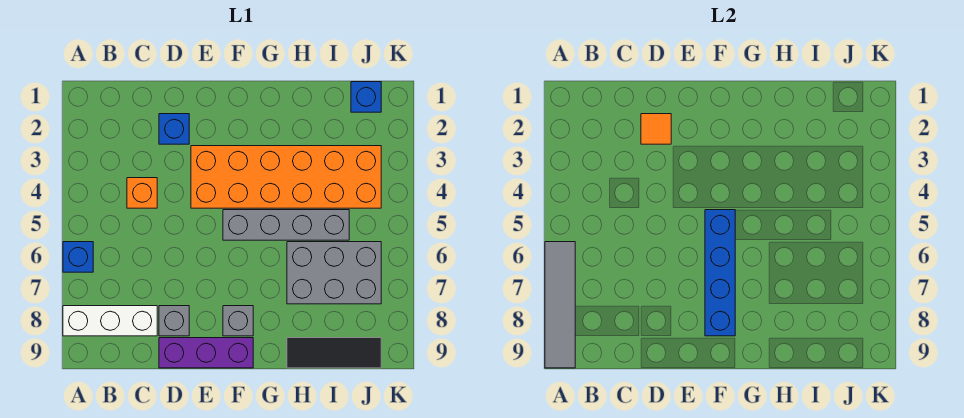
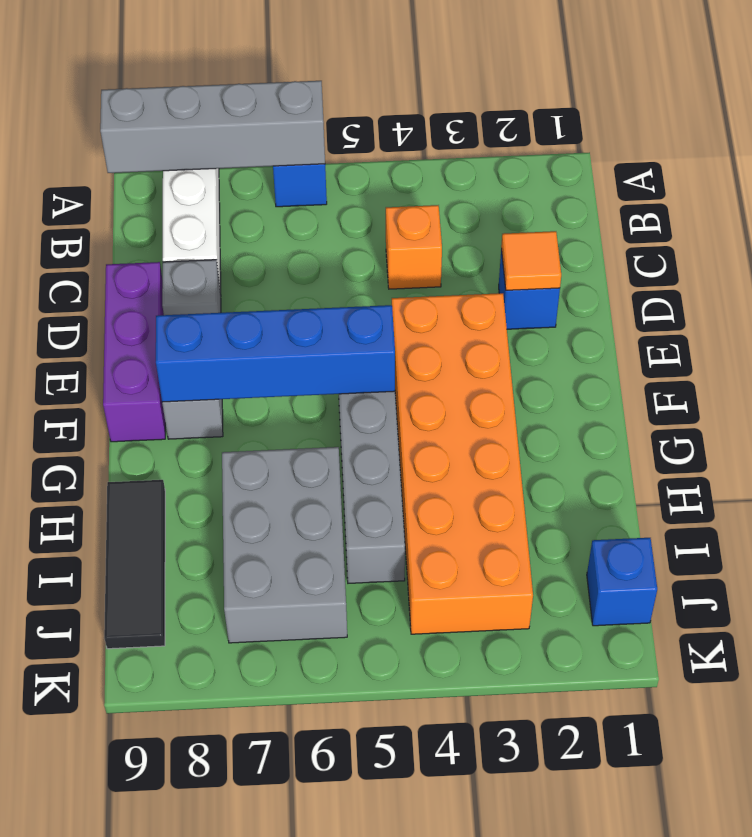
grey tile A6:A9 level 2 -> grey brick A6:A9 level 2

